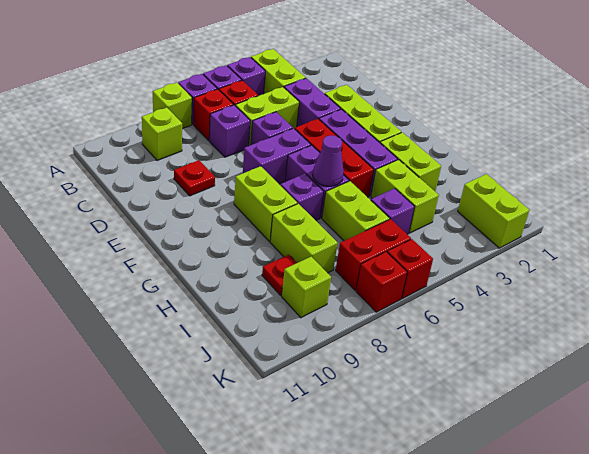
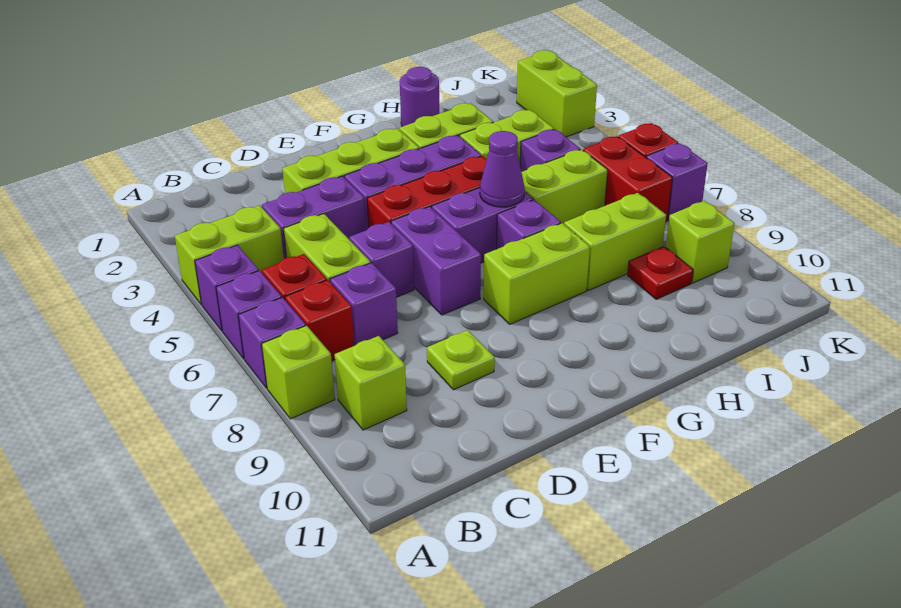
red plate D9 level 1 -> lime plate D9 level 1
none -> purple round brick H1 level 1
lime brick J2:K2 level 1 -> lime brick K2:K3 level 1
red brick K7 level 1 -> purple brick K7 level 1

